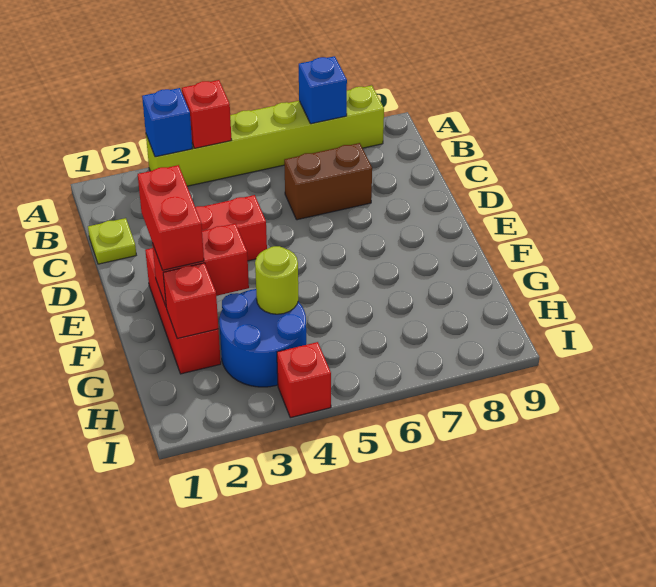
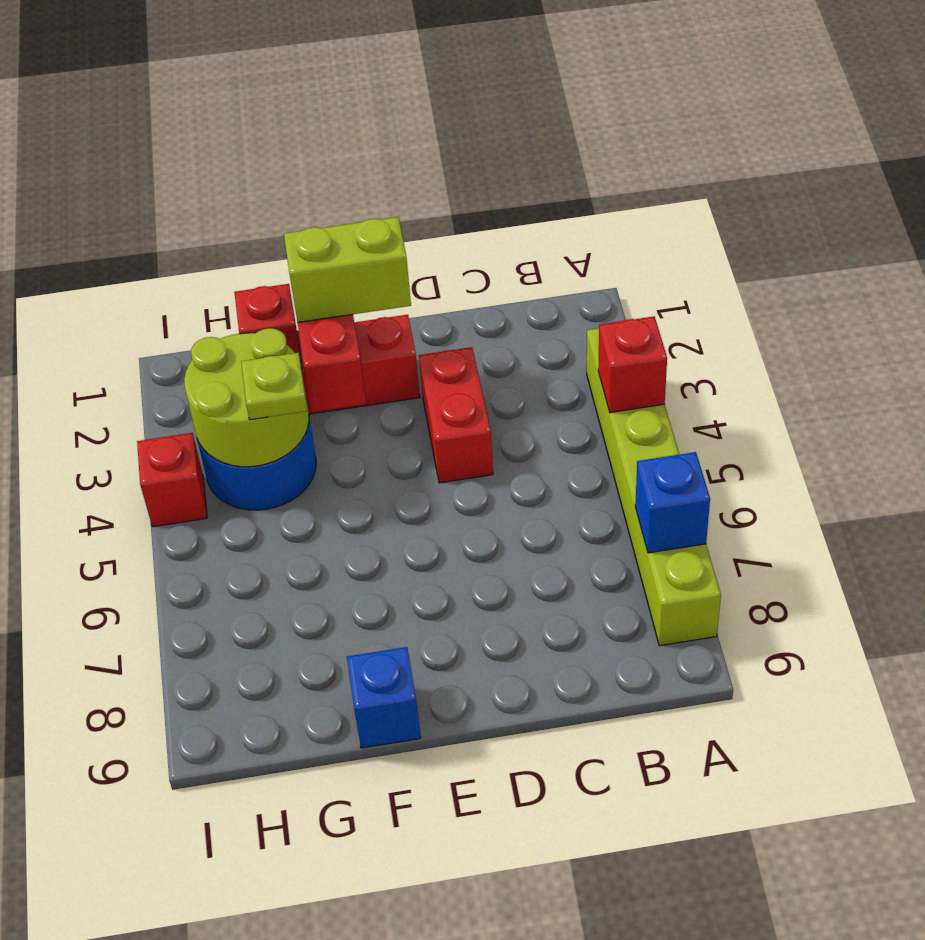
blue brick A3 level 2 -> blue brick F9 level 1
lime plate C1 level 1 -> lime plate G4 level 3
brown brick C6:C7 level 1 -> none
red brick E2:F2 level 3 -> lime brick E2:F2 level 3
lime round brick G4 level 2 -> lime round brick G3:H4 level 2

